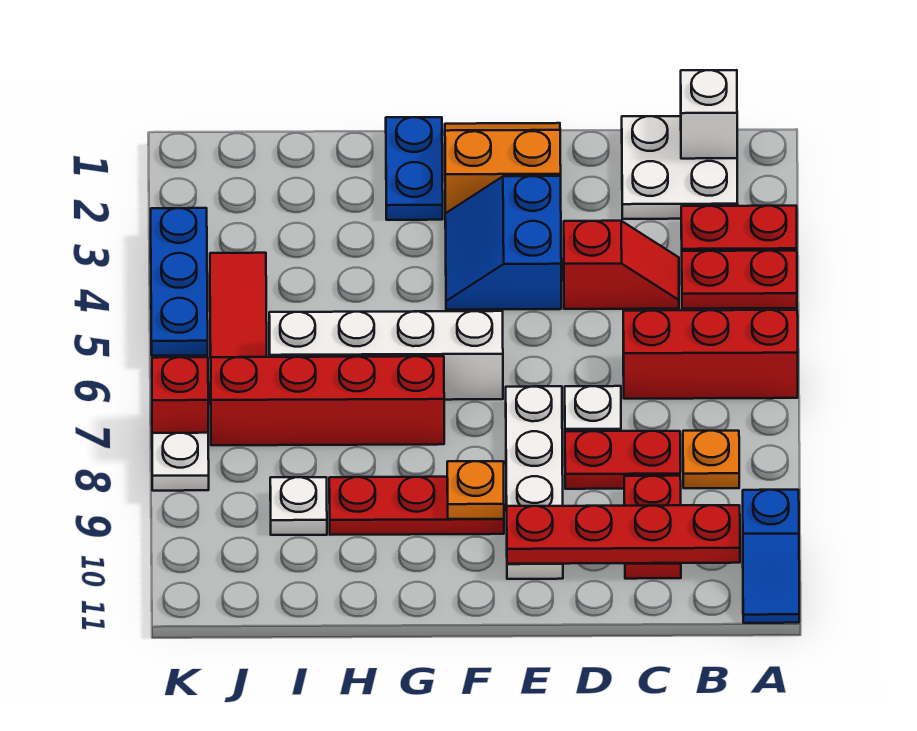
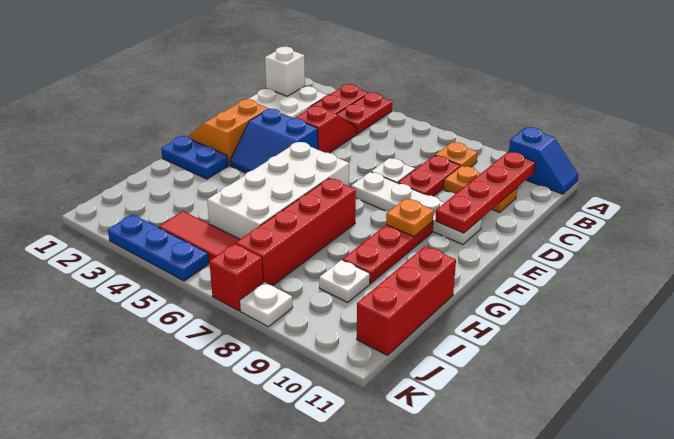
red brick A6:C6 level 1 -> red brick H11:J11 level 1
red plate C9:C10 level 1 -> orange plate C9:C10 level 1
white brick F6:I6 level 1 -> white brick F5:I6 level 1

